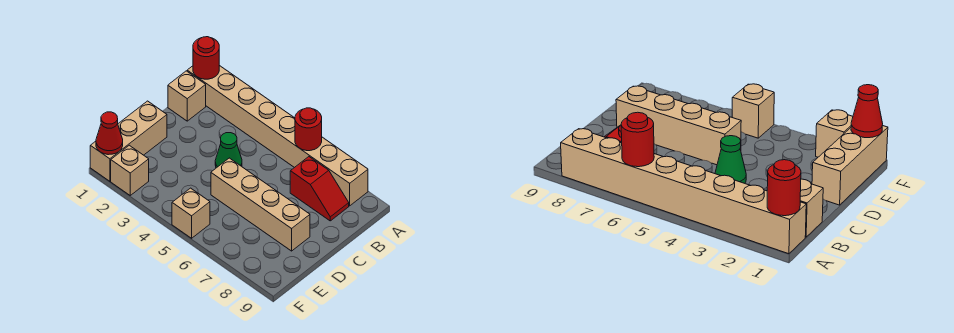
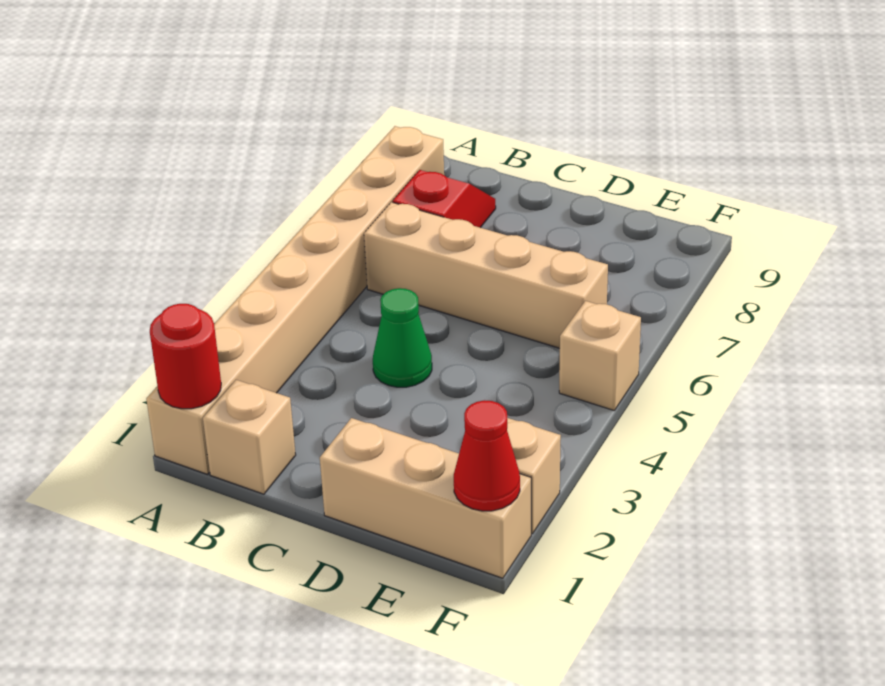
red round brick A6 level 2 -> none
tan brick D5:D8 level 1 -> tan brick B6:E6 level 1

